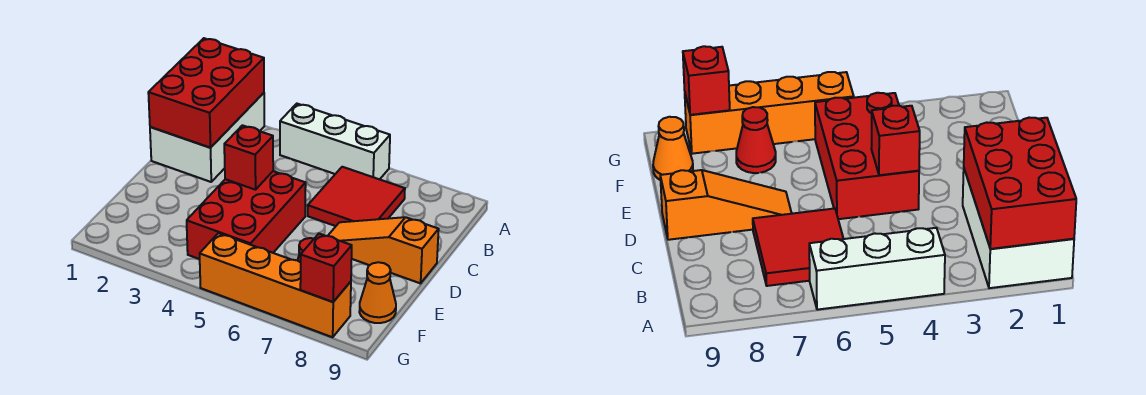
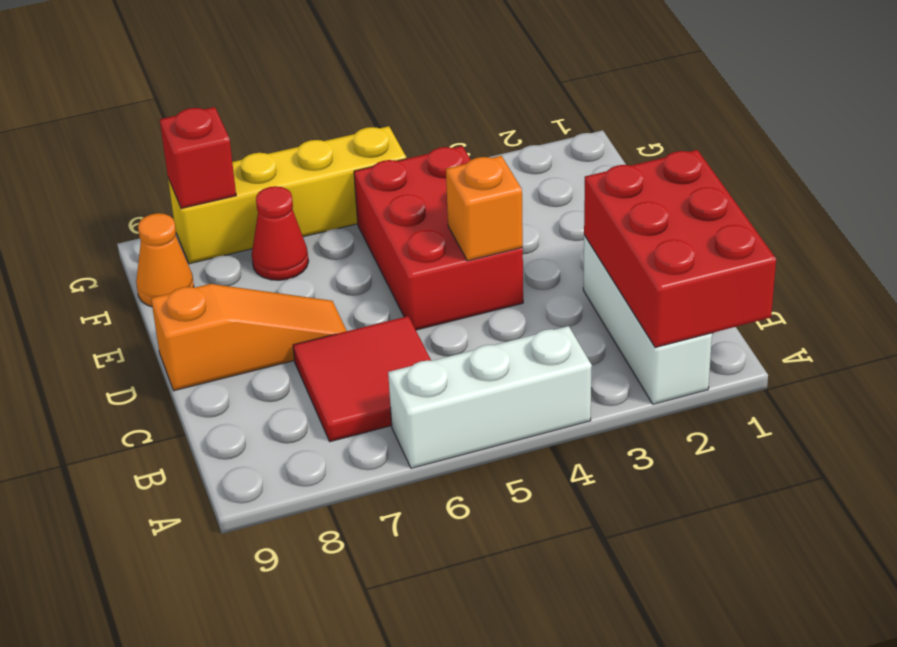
white brick A1:C2 level 1 -> white brick A2:C2 level 1
red brick D4 level 2 -> orange brick D4 level 2
orange brick G5:G8 level 1 -> yellow brick G5:G8 level 1

